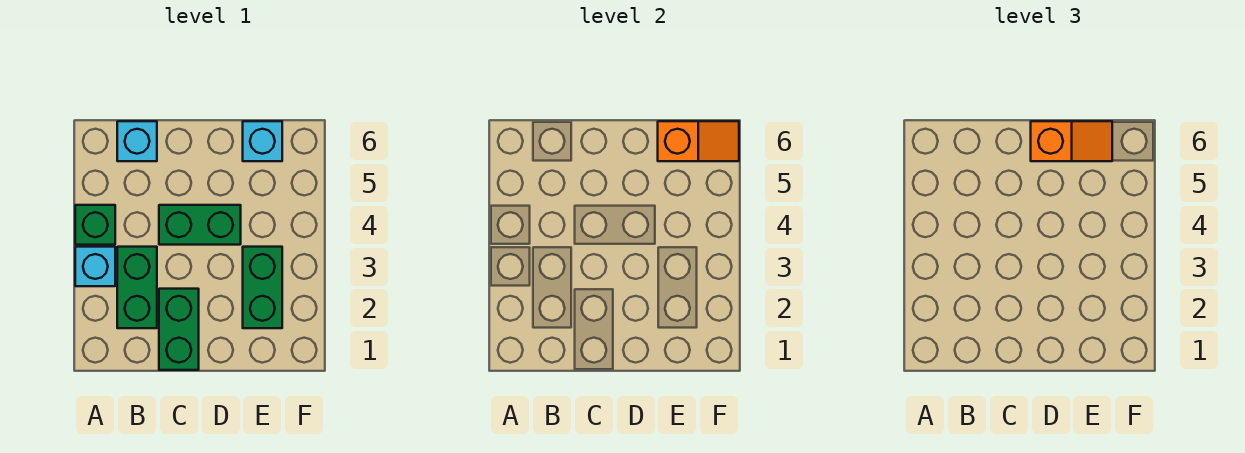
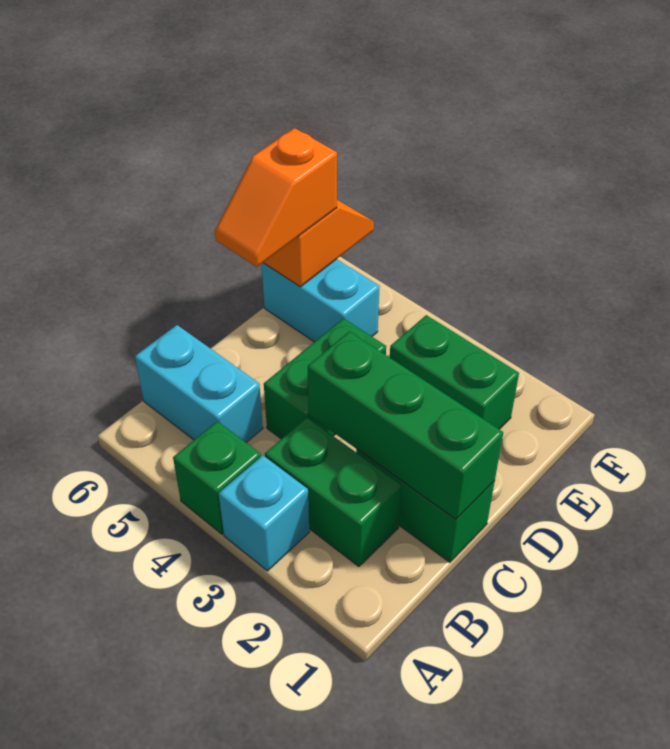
cyan brick B6 level 1 -> cyan brick B5:B6 level 1
none -> green brick C1:C3 level 2
orange slope D6:E6 level 3 top D -> orange slope D6:E6 level 3 top E
cyan brick E6 level 1 -> cyan brick E5:E6 level 1

